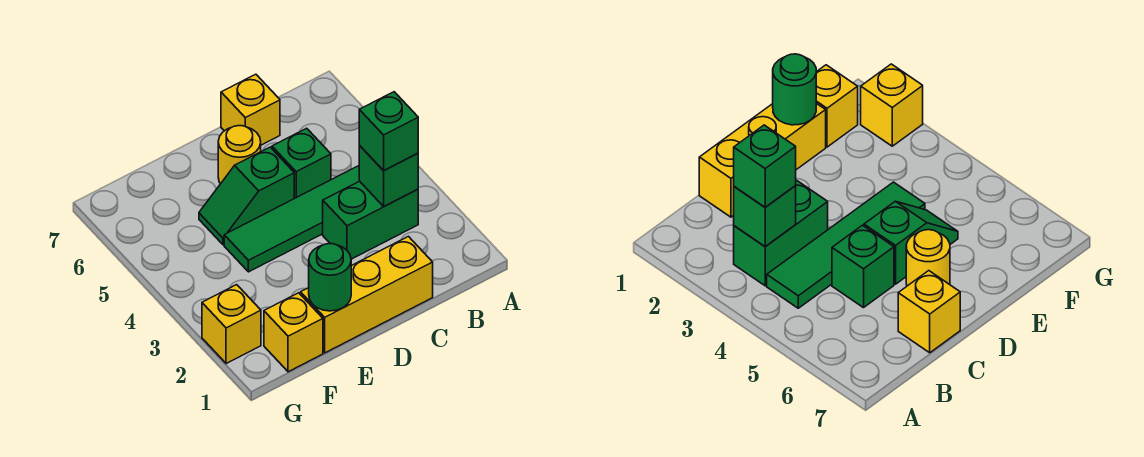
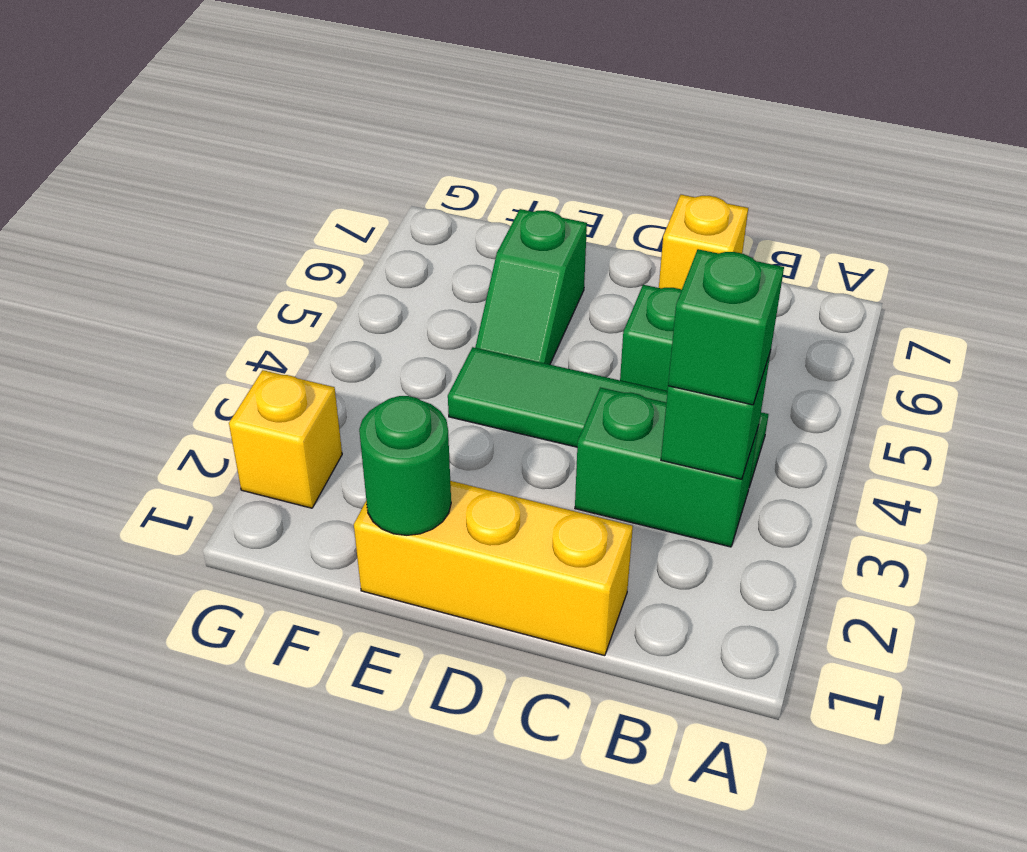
green slope D5:E5 level 1 top D -> green slope E5:E6 level 1 top 6
yellow round brick D6 level 1 -> none
yellow brick F1 level 1 -> none

